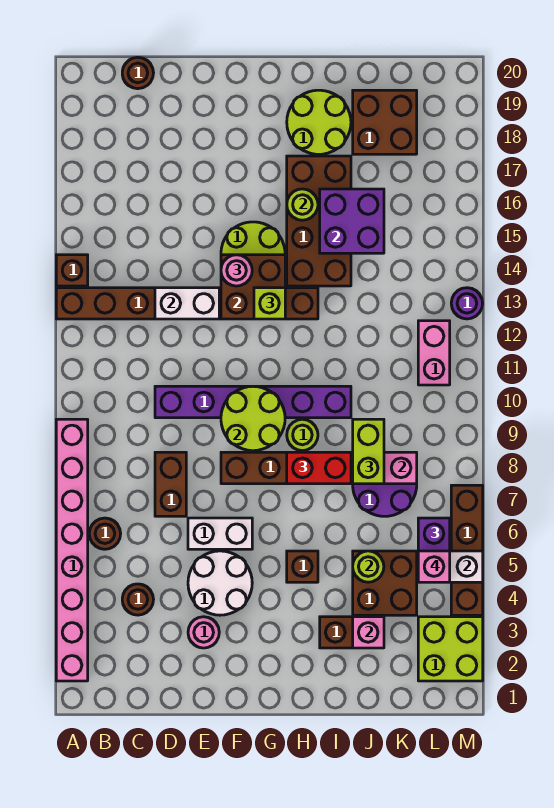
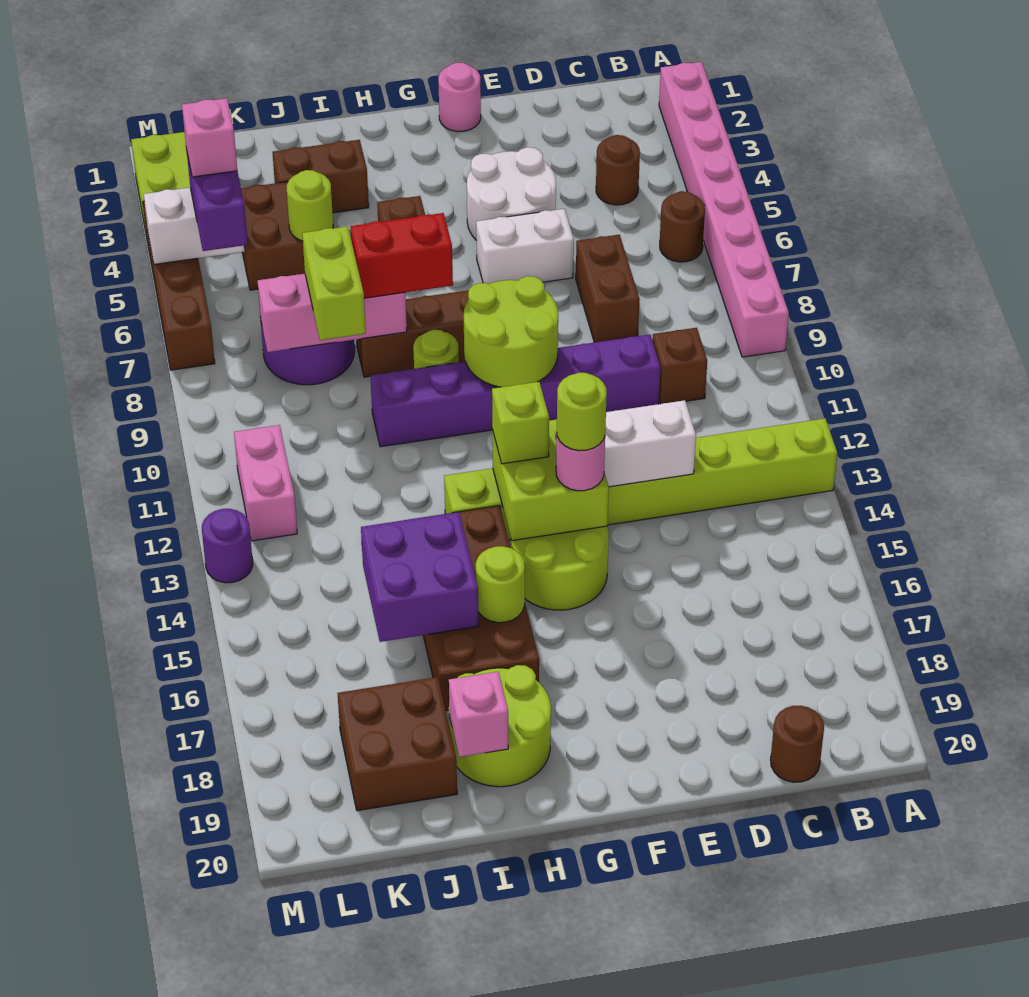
brown brick A13:H13 level 1 -> lime brick A13:H13 level 1
brown brick A14 level 1 -> brown brick C10 level 1
pink round brick E3 level 1 -> pink round brick F1 level 1
brown brick F13:G14 level 2 -> lime brick F13:G14 level 2
none -> lime round brick F14 level 4
pink brick J3 level 2 -> pink brick I19 level 2

